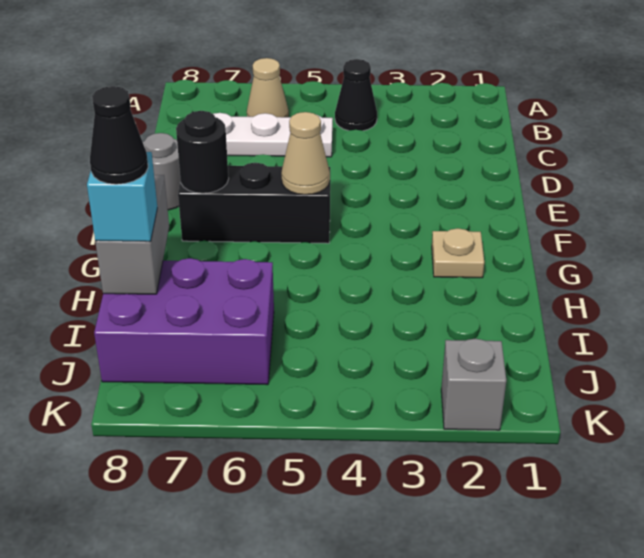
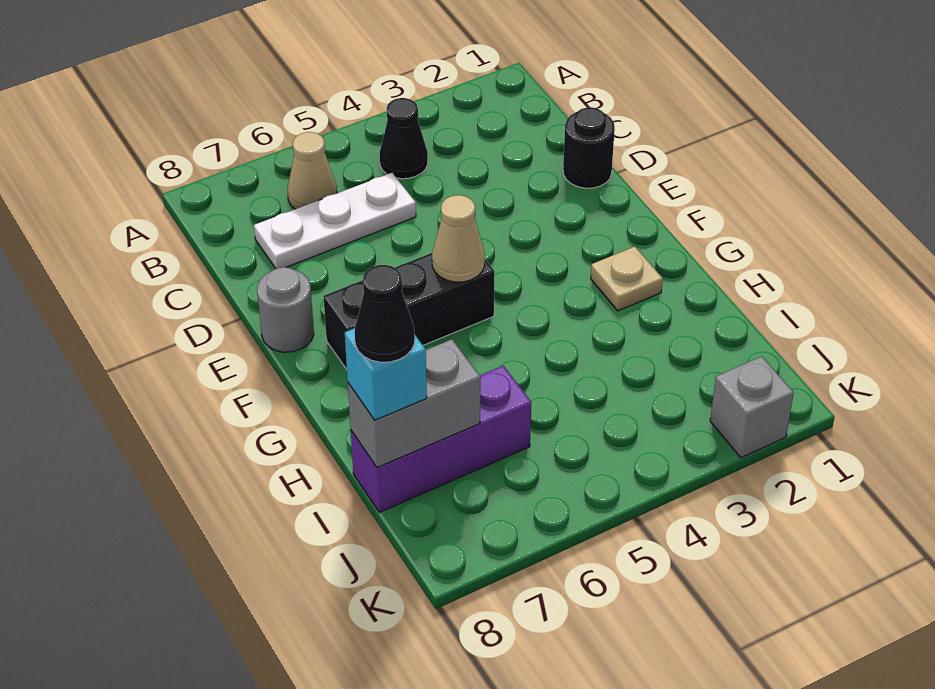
black round brick F7 level 2 -> black round brick D1 level 1
grey brick H8:I8 level 2 -> grey brick I7:I8 level 2
purple brick I6:J8 level 1 -> purple brick I6:I8 level 1

